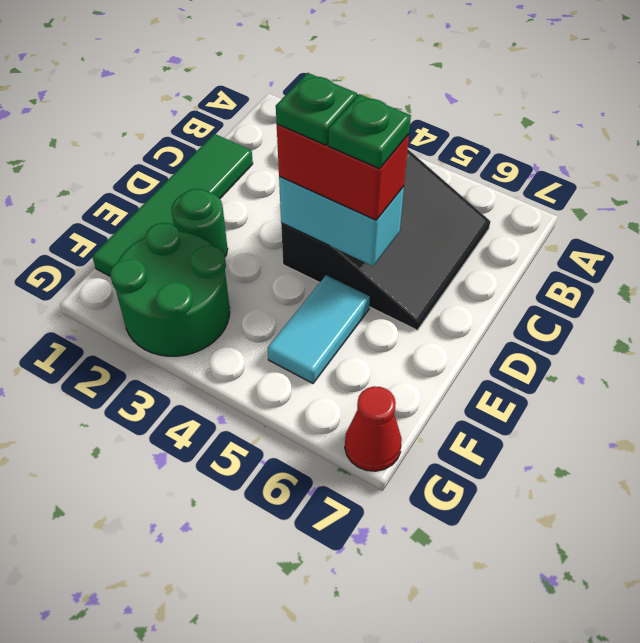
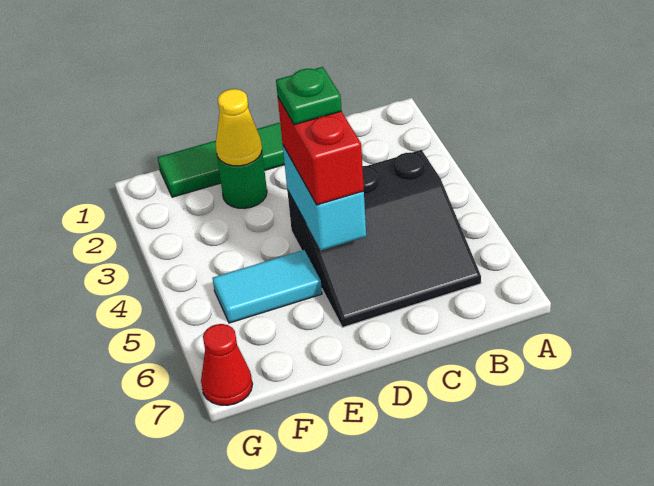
green plate D5 level 4 -> none
none -> yellow cone E2 level 2
green round brick F2:G3 level 1 -> none

